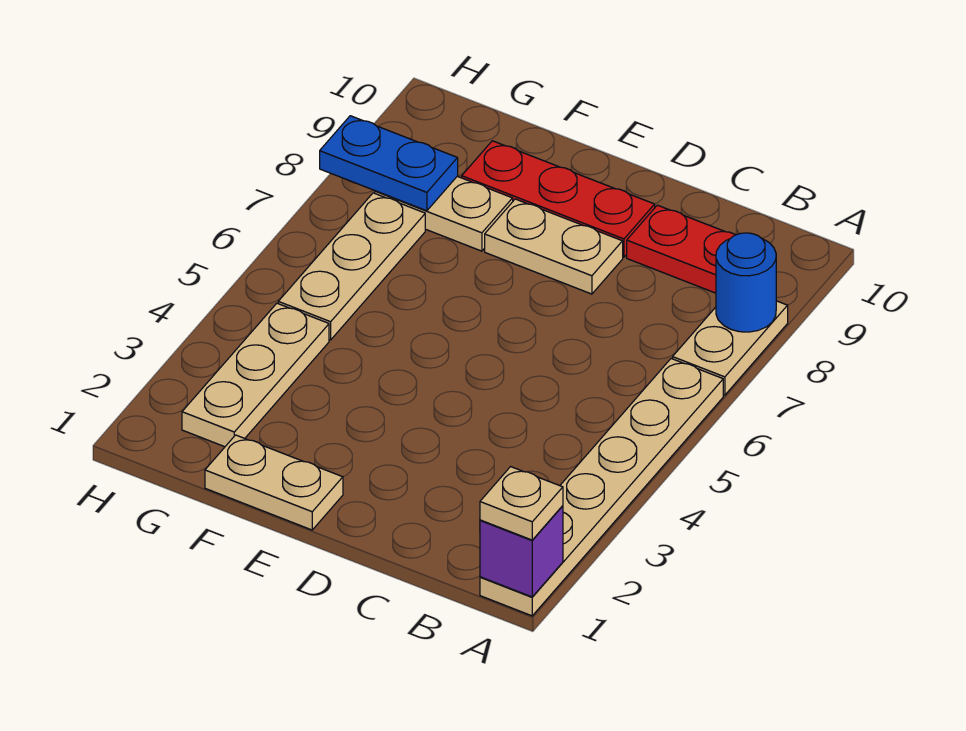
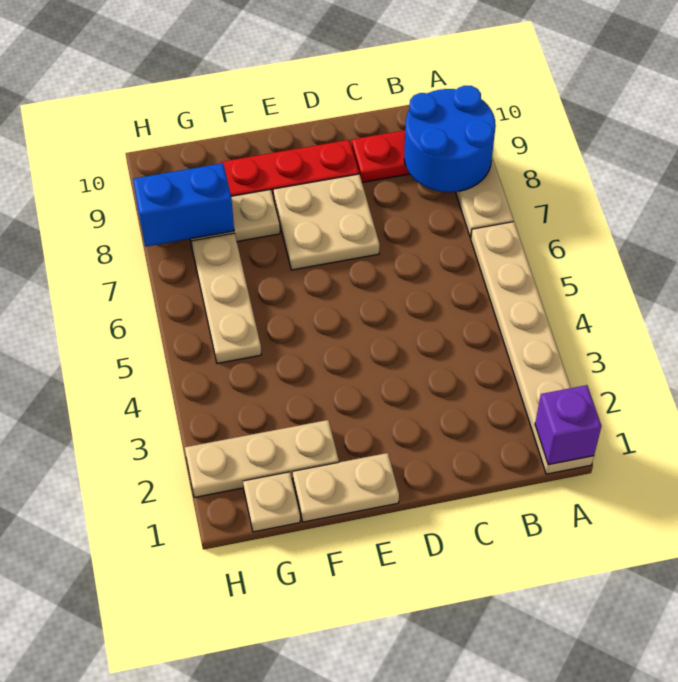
tan plate A1 level 3 -> tan plate G1 level 1
blue round brick A8 level 2 -> blue round brick A8:B9 level 2
tan plate D8:E8 level 1 -> tan plate D7:E8 level 1
tan plate G2:G4 level 1 -> tan plate F2:H2 level 1
blue plate G8:H8 level 2 -> blue brick G8:H8 level 2

